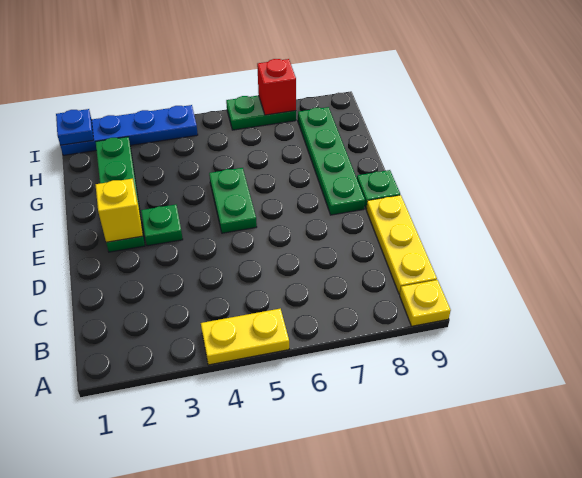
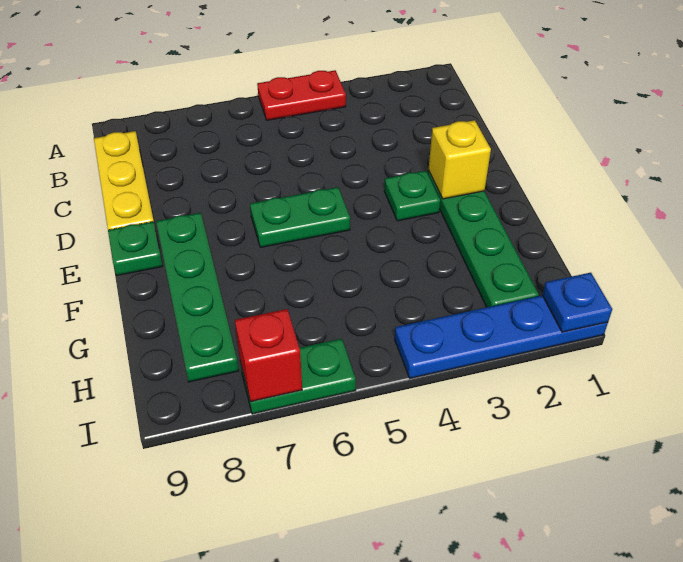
yellow plate A4:A5 level 1 -> red plate A4:A5 level 1
yellow plate A9 level 1 -> none
green plate E5:F5 level 1 -> green plate E5:E6 level 1

